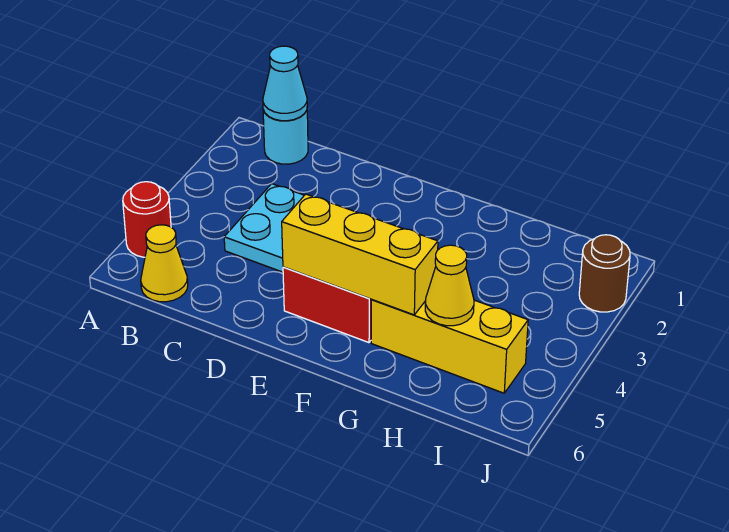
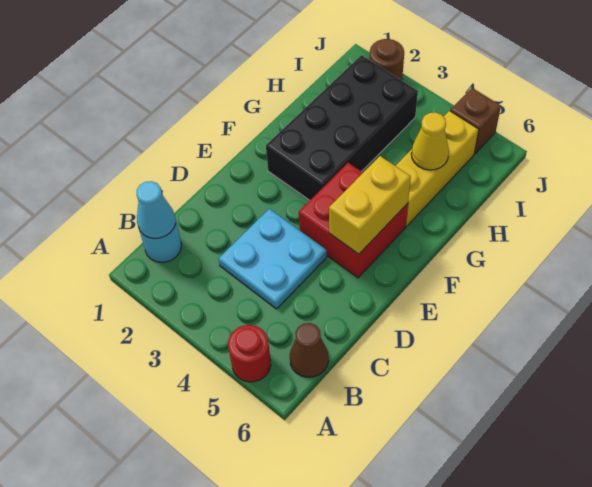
yellow cone B6 level 1 -> brown cone B6 level 1
yellow brick E5:G5 level 2 -> yellow brick E5:F5 level 2
none -> black brick F2:I3 level 1
none -> brown brick J5 level 1

